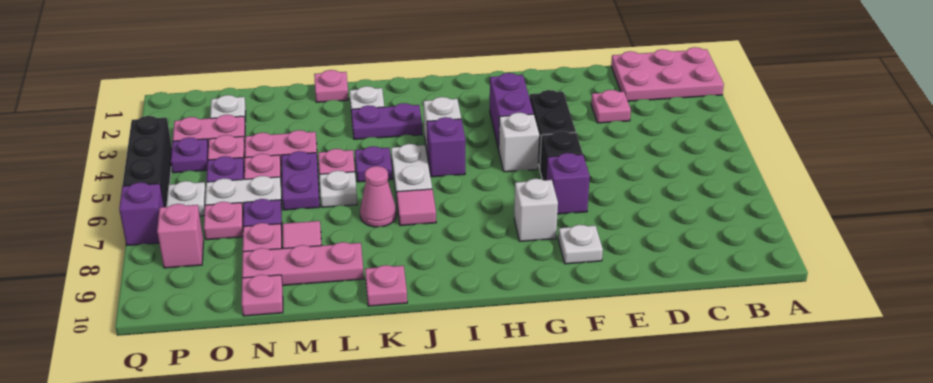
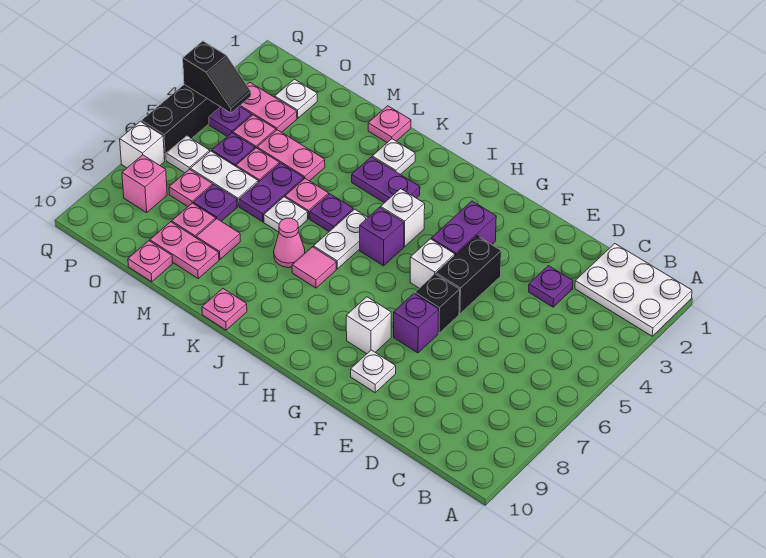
pink plate A1:C2 level 1 -> white plate A1:C2 level 1
pink plate D3 level 1 -> purple plate D3 level 1
pink plate L9:N9 level 1 -> pink plate M9:N9 level 1
none -> black slope P4:Q4 level 2 top Q
purple brick Q7 level 1 -> white brick Q7 level 1

